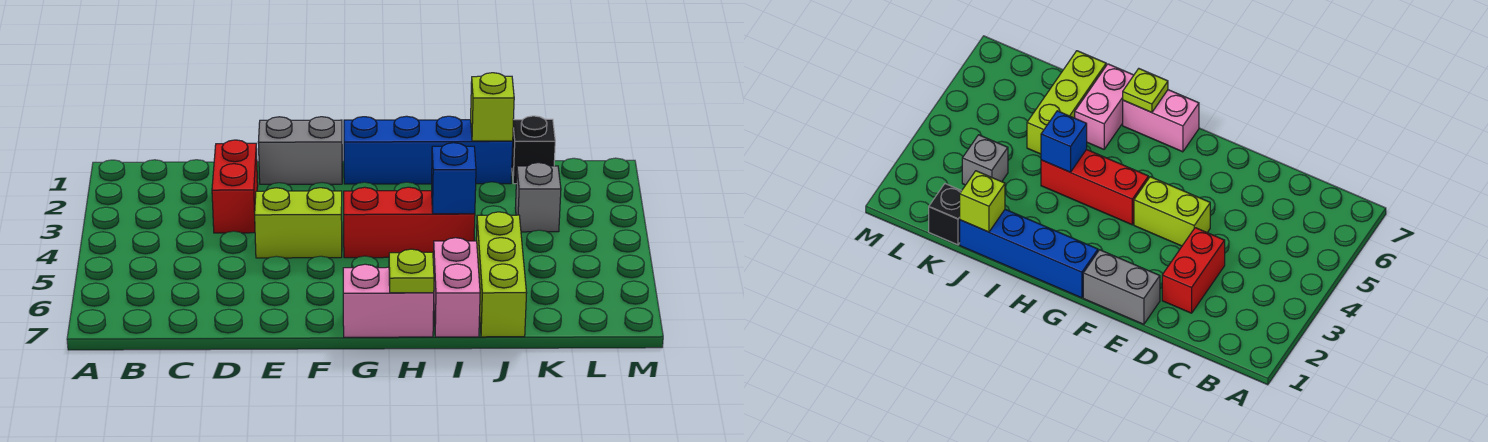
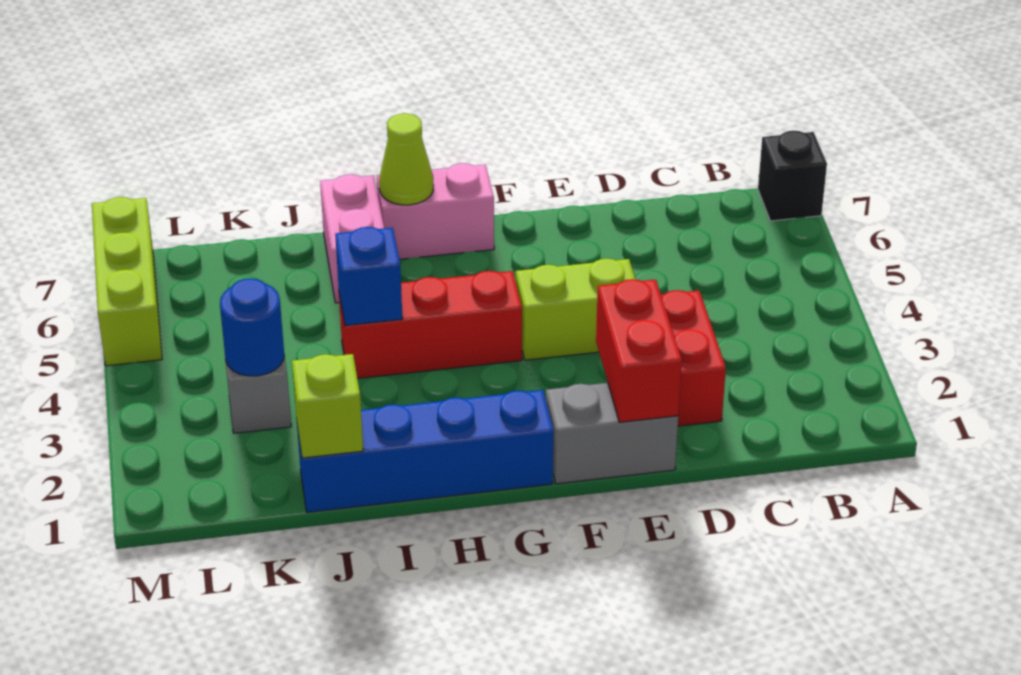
none -> red brick E1:E2 level 2
lime plate H7 level 2 -> lime cone H7 level 2
lime brick J5:J7 level 1 -> lime brick M5:M7 level 1
black brick K1 level 1 -> black brick A7 level 1
none -> blue round brick K3 level 2

